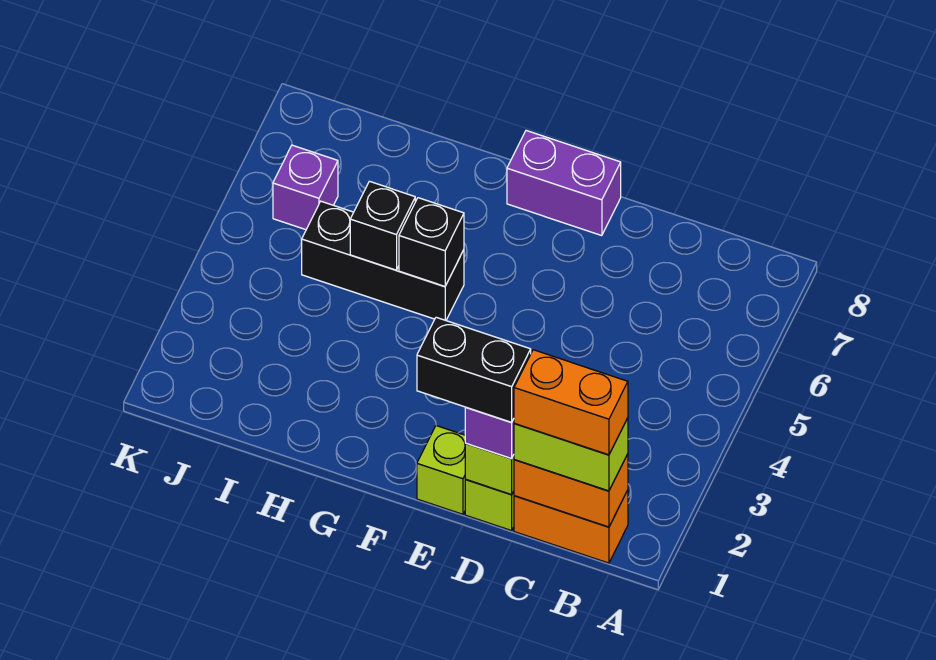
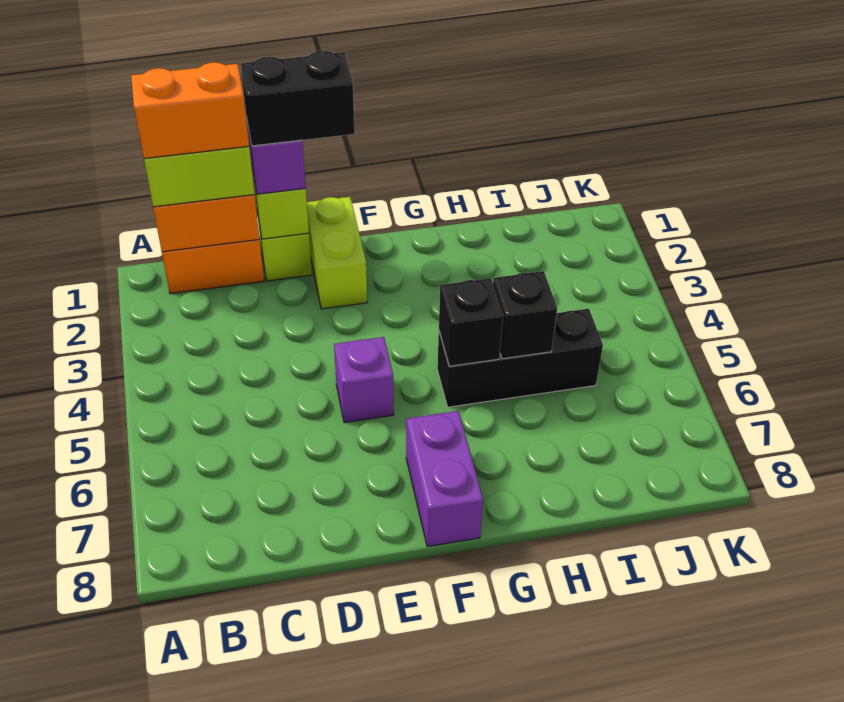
lime brick E1 level 1 -> lime brick E1:E2 level 1
purple brick E8:F8 level 1 -> purple brick F7:F8 level 1
purple brick J6 level 1 -> purple brick E5 level 1

